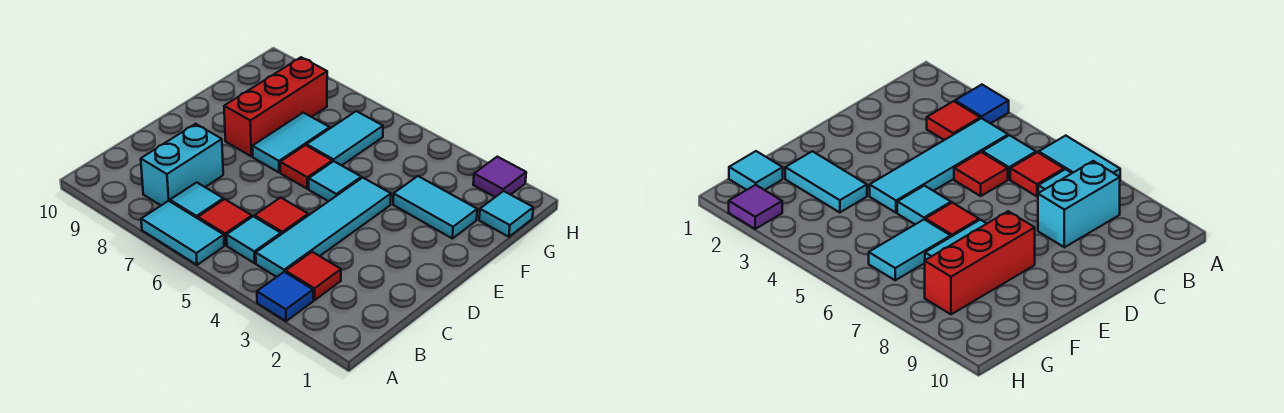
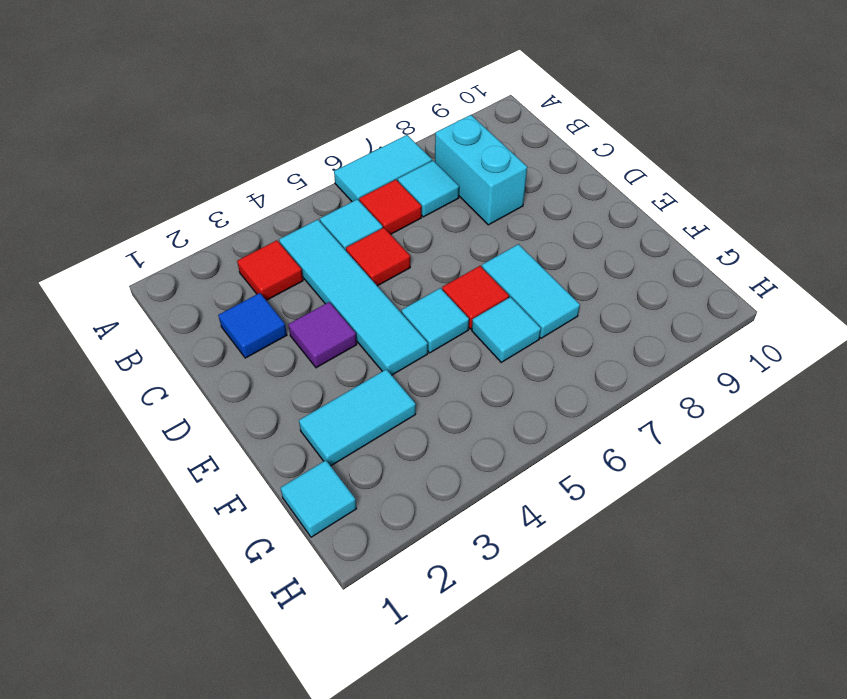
blue tile A3 level 1 -> blue tile C2 level 1
red brick E8:G8 level 1 -> none
cyan tile F6:G6 level 1 -> cyan tile F6 level 1
purple tile H2 level 1 -> purple tile D3 level 1

